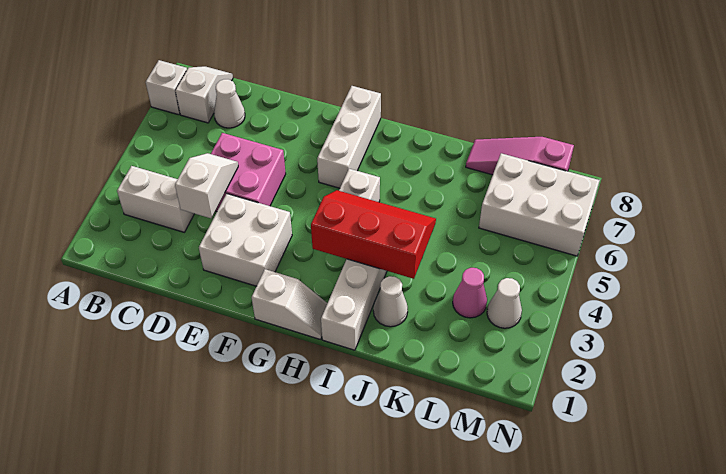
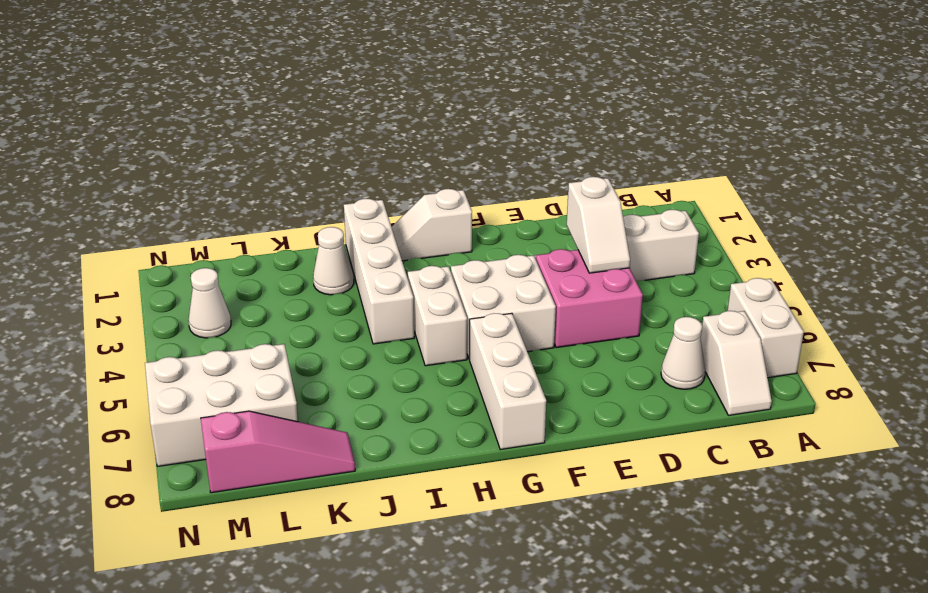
white brick A7 level 1 -> white brick A6:A7 level 1
white brick E2:F3 level 1 -> white brick F4:G5 level 1
red slope H3:J4 level 2 top 3 -> none
pink cone L3 level 1 -> none

